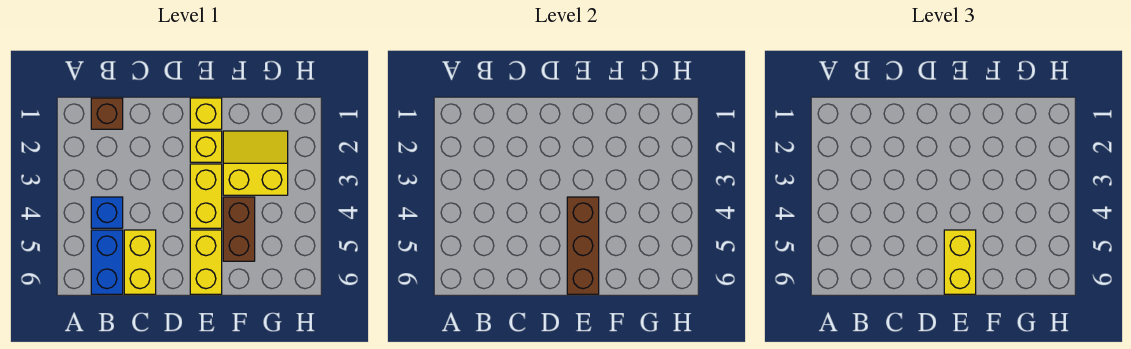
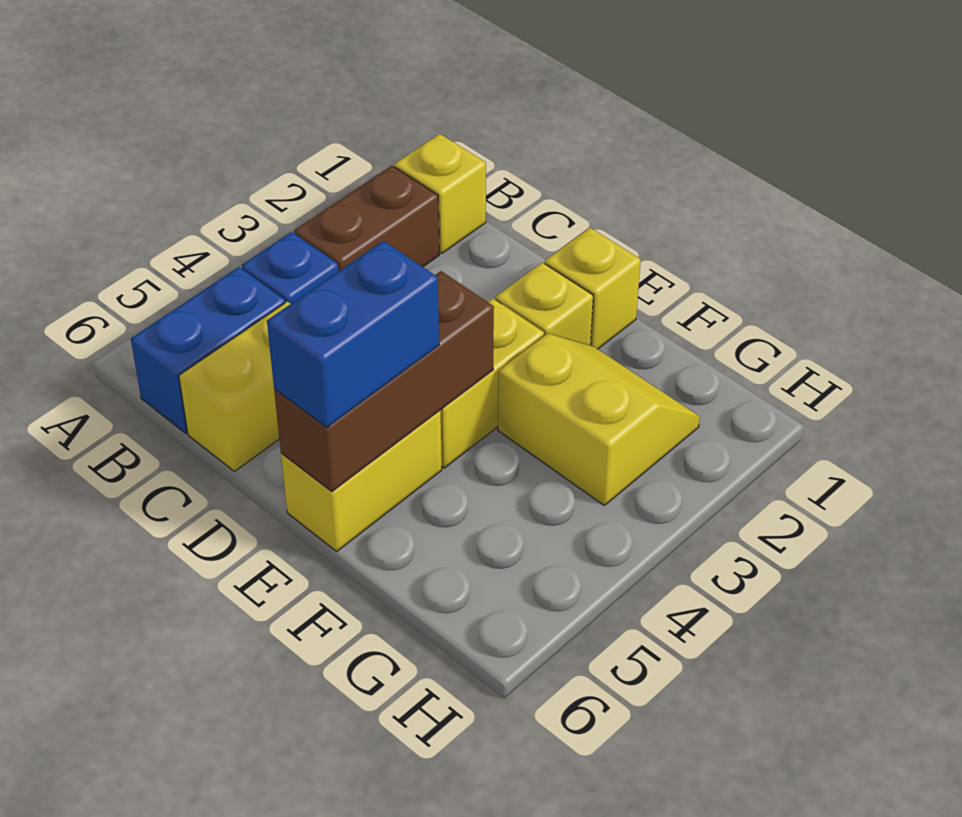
brown brick B1 level 1 -> yellow brick B1 level 1
yellow brick E5:E6 level 3 -> blue brick E5:E6 level 3
brown brick F4:F5 level 1 -> brown brick B2:B3 level 1

